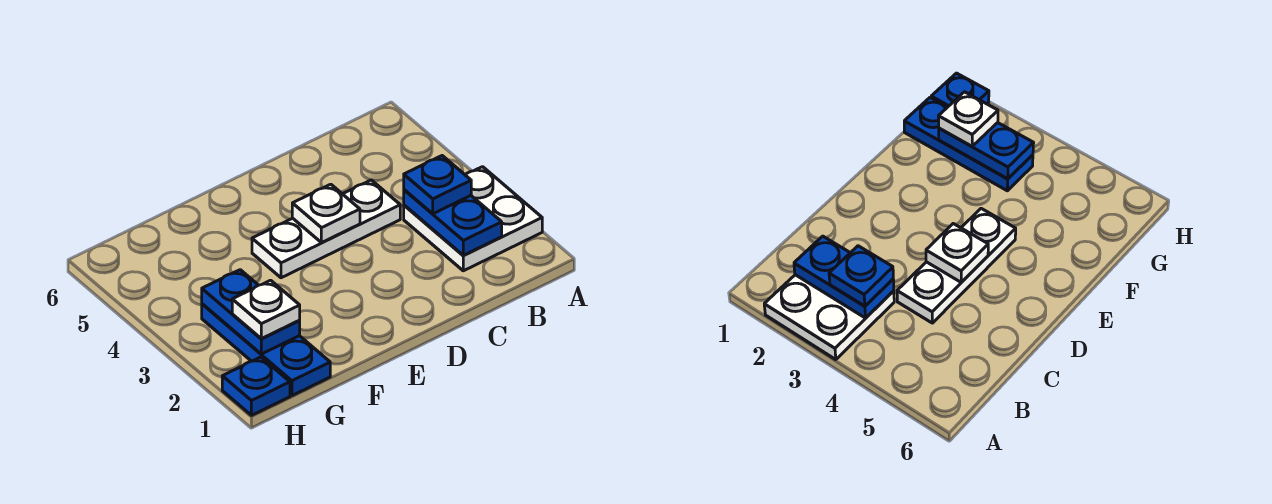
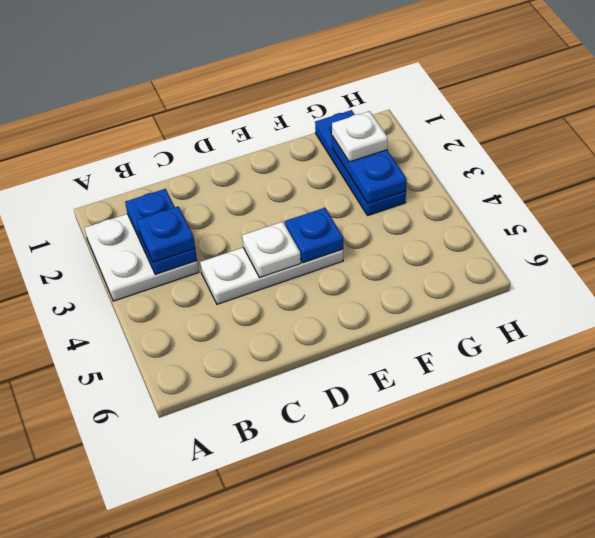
blue plate H1 level 1 -> blue plate E4 level 2

